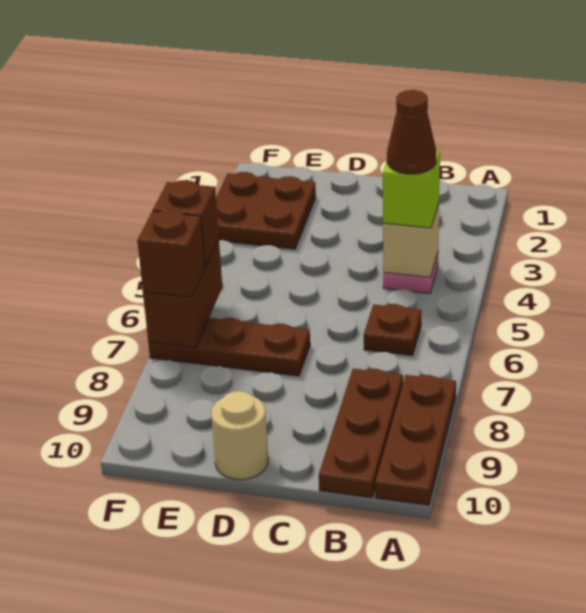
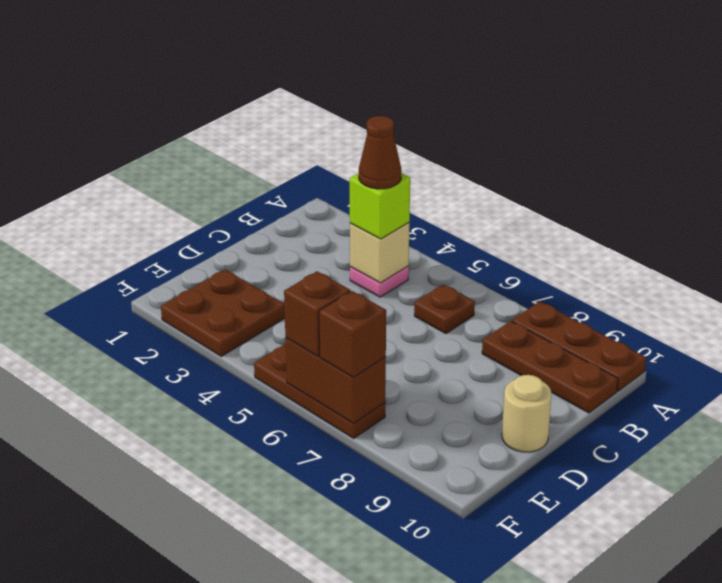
brown plate D7:F7 level 1 -> brown plate F5:F7 level 1

